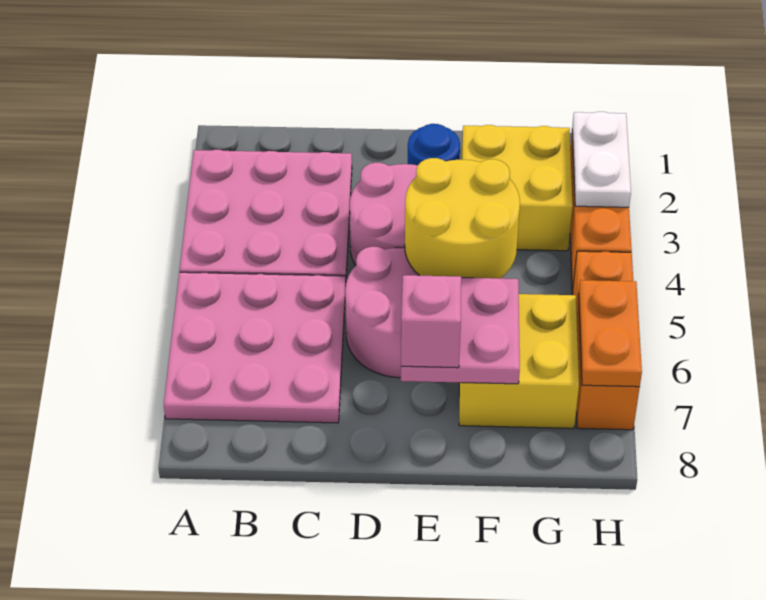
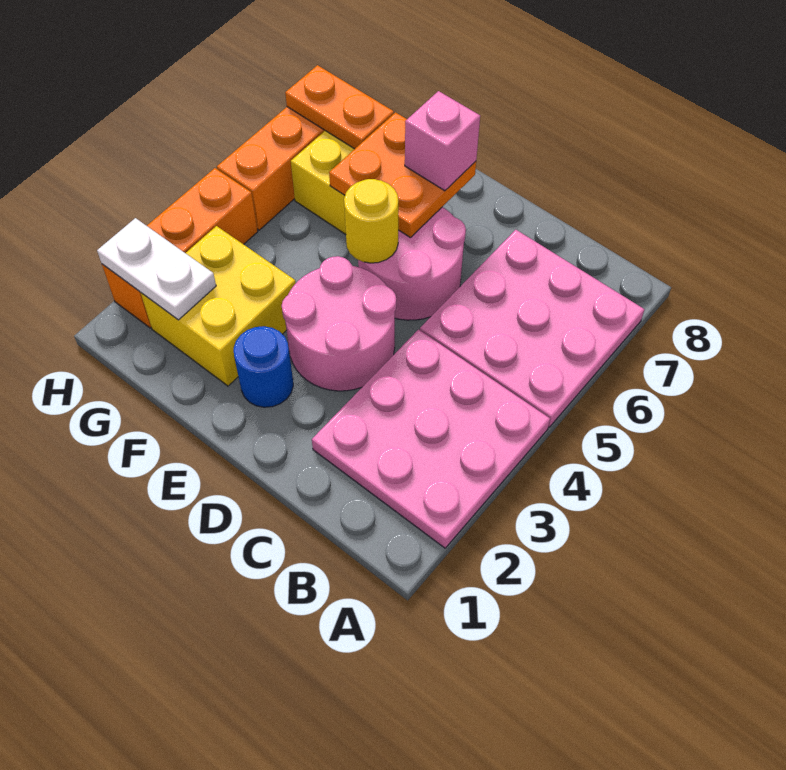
yellow round brick E4:F5 level 2 -> yellow round brick E5 level 2
pink plate E6:F7 level 2 -> orange plate E6:F7 level 2
white plate H2:H3 level 2 -> white plate G2:H2 level 2
orange plate H6:H7 level 2 -> orange plate G7:H7 level 2

